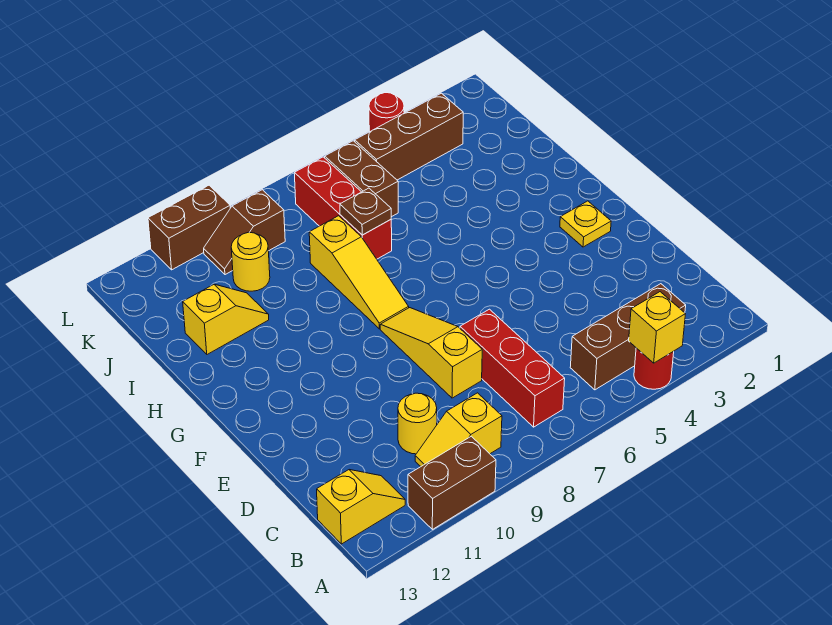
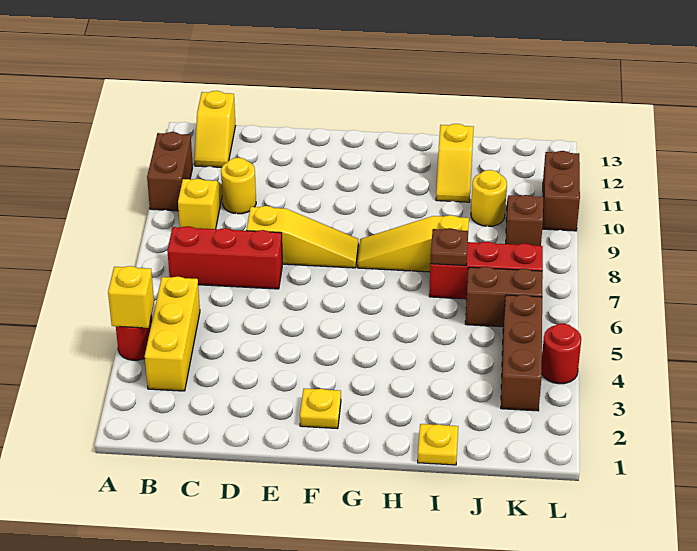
brown brick B3:B5 level 1 -> yellow brick B3:B5 level 1
none -> yellow plate I1 level 1

